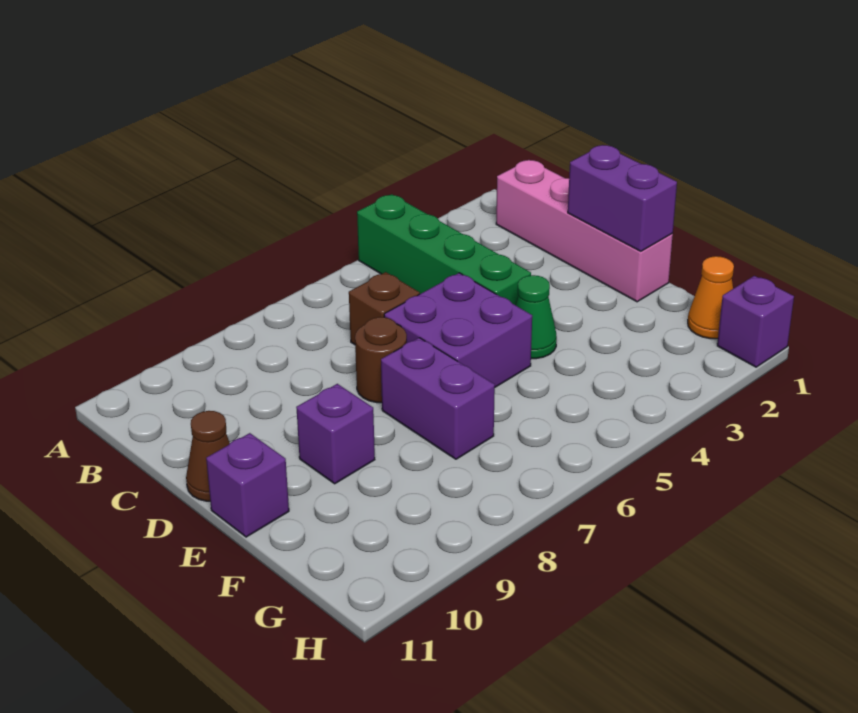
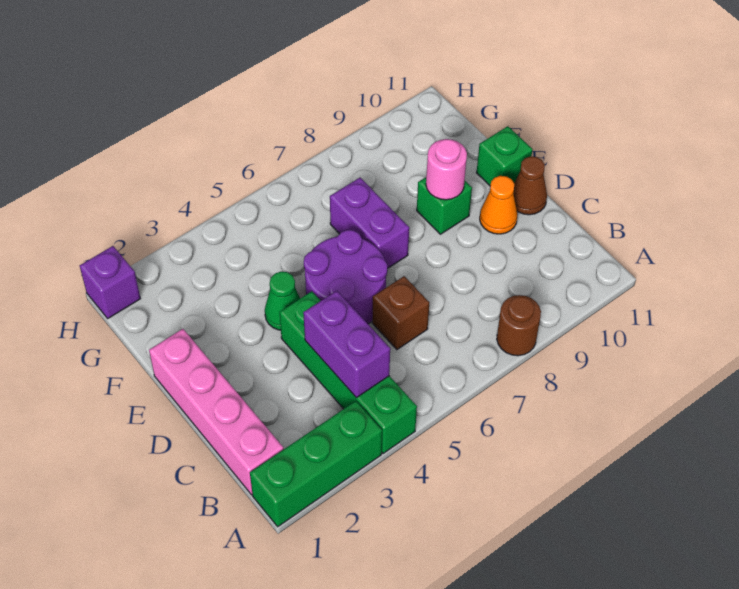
none -> green brick A1:A3 level 1
purple brick D1:E1 level 2 -> purple brick B4:C4 level 2
purple brick D5:E6 level 1 -> purple round brick D5:E6 level 1
brown round brick D7 level 1 -> brown round brick A8 level 1
purple brick E9 level 1 -> green brick E9 level 1
none -> pink round brick E9 level 2
purple brick E11 level 1 -> green brick E11 level 1
orange cone G1 level 1 -> orange cone D10 level 1

